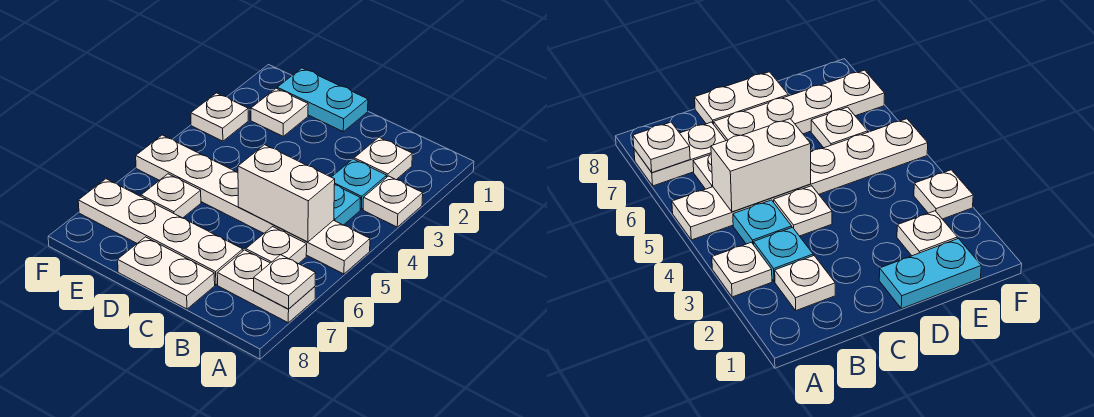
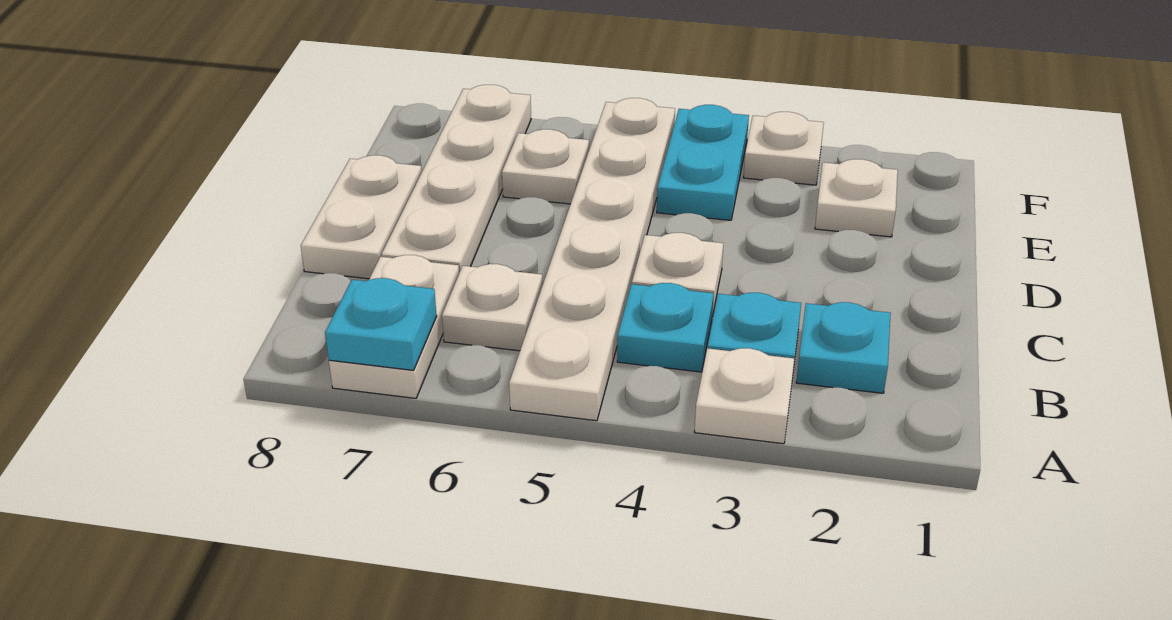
white plate A7 level 2 -> cyan plate A7 level 2
white plate B2 level 1 -> cyan plate B2 level 1
white brick B5:C5 level 2 -> none
cyan plate D1:E1 level 1 -> cyan plate E4:F4 level 1

